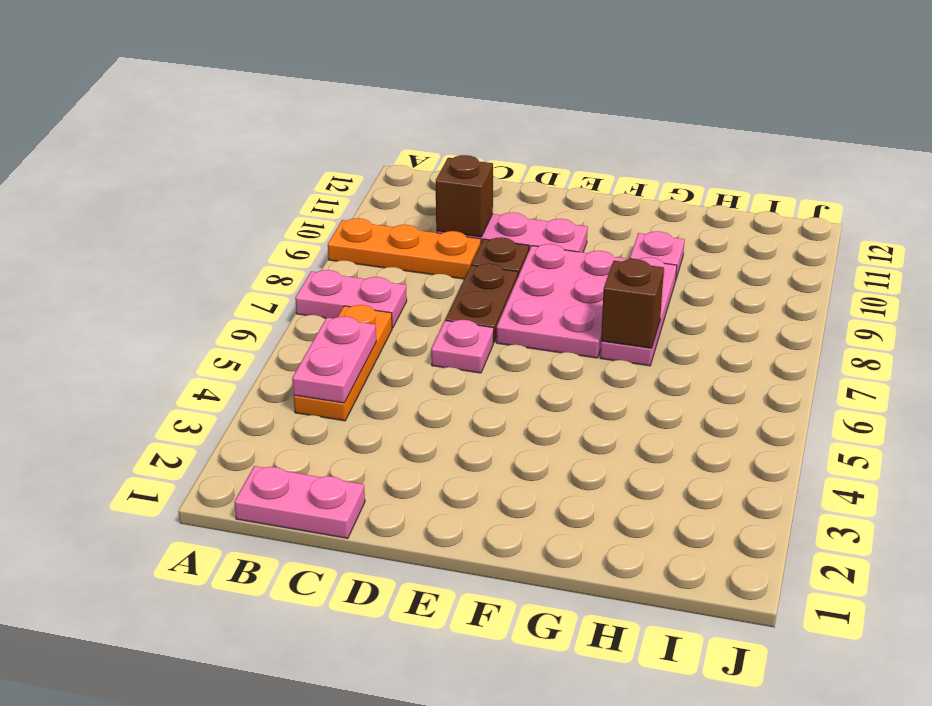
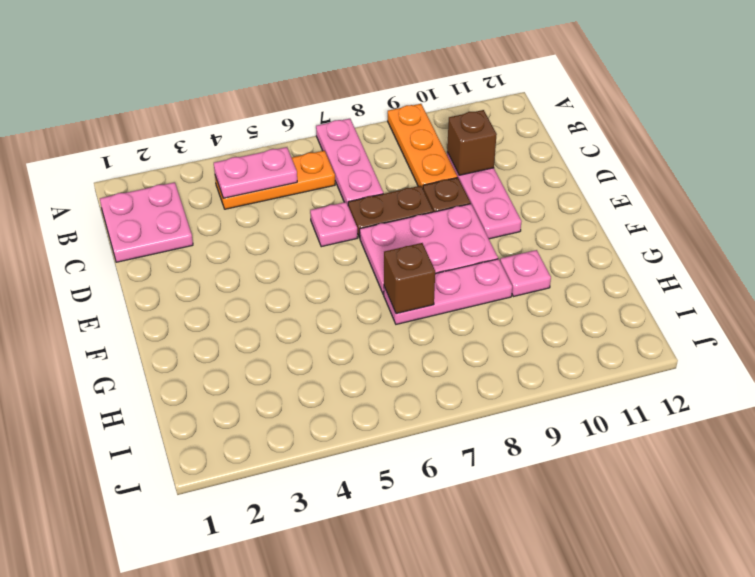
pink plate A7:B7 level 1 -> pink plate A7:C7 level 1
pink plate B1:C1 level 1 -> pink plate B1:C2 level 1

